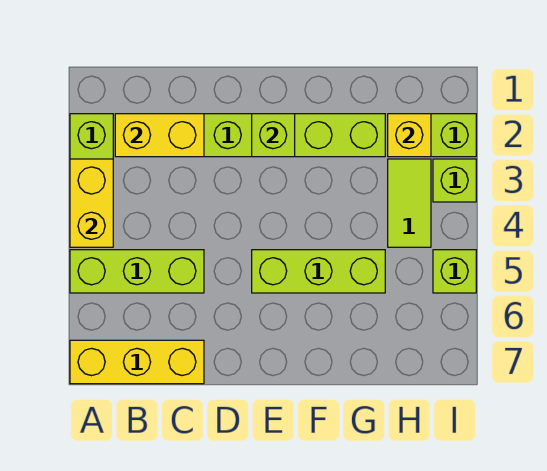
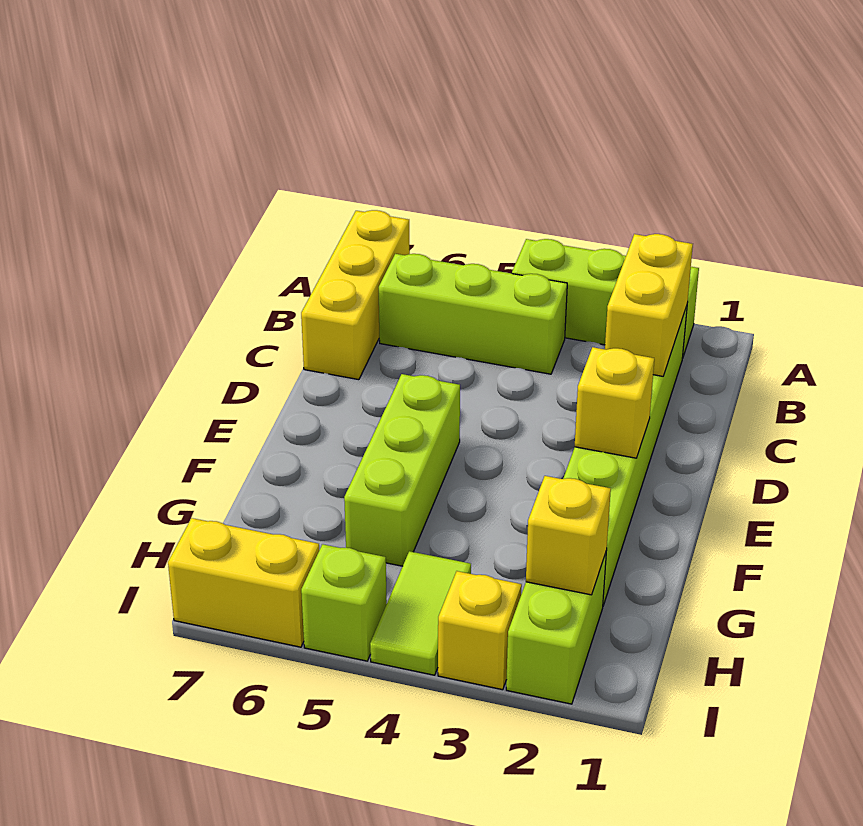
yellow brick A3:A4 level 2 -> yellow brick I6:I7 level 1
lime brick A5:C5 level 1 -> lime brick B4:B6 level 1
lime brick E2 level 2 -> yellow brick E2 level 2
lime tile H3:H4 level 1 -> lime tile H4:I4 level 1
lime brick I3 level 1 -> yellow brick I3 level 1

